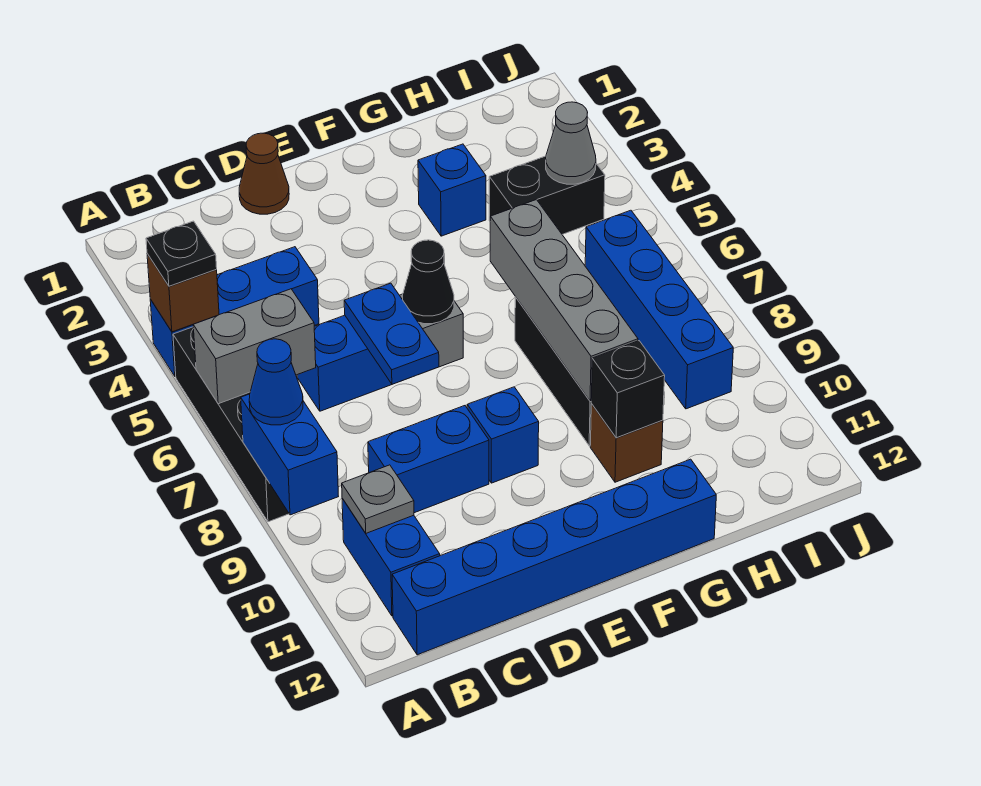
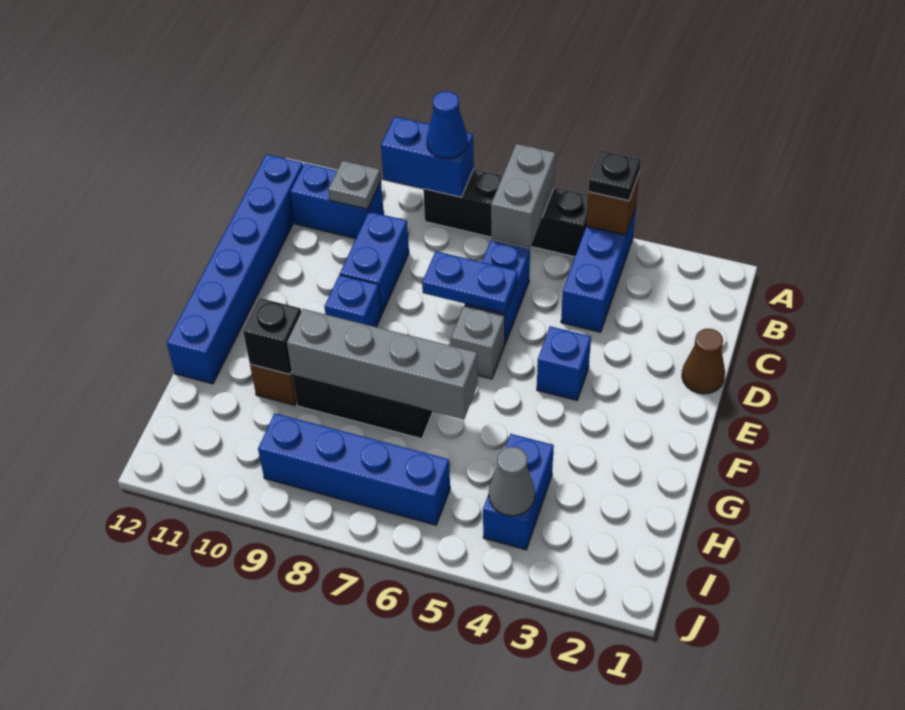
black cone E6 level 2 -> none
blue brick G3 level 1 -> blue brick E4 level 1
black brick H4:I4 level 1 -> blue brick H4:I4 level 1

